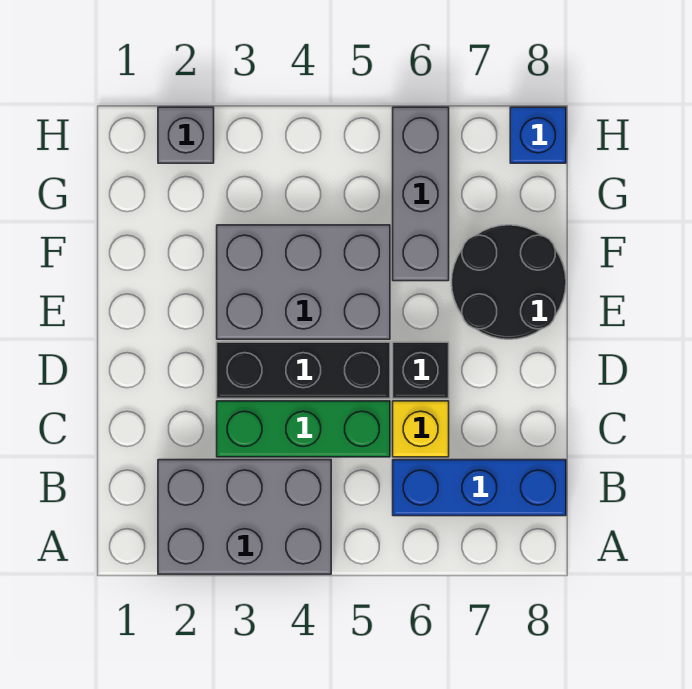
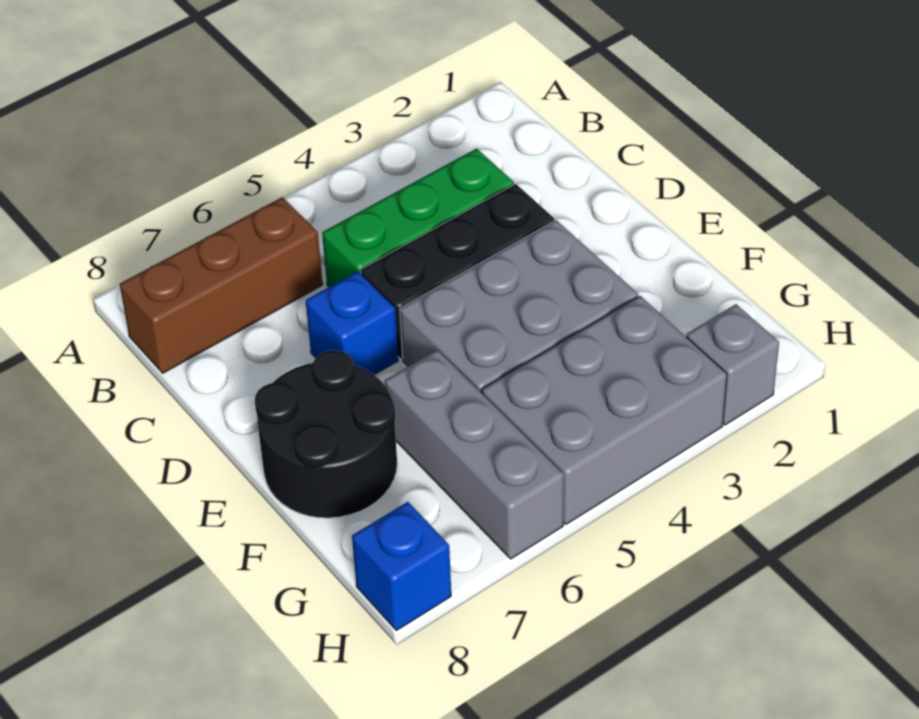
grey brick A2:B4 level 1 -> grey brick G3:H5 level 1
blue brick B6:B8 level 1 -> brown brick B6:B8 level 1
yellow brick C6 level 1 -> none
black brick D6 level 1 -> blue brick D6 level 1

